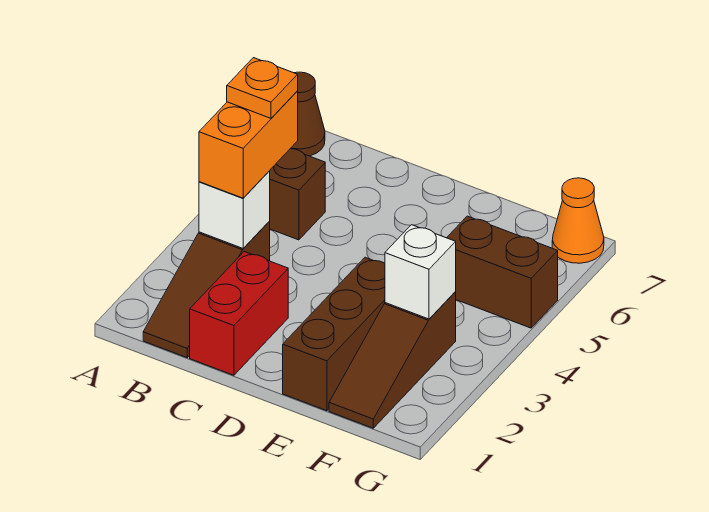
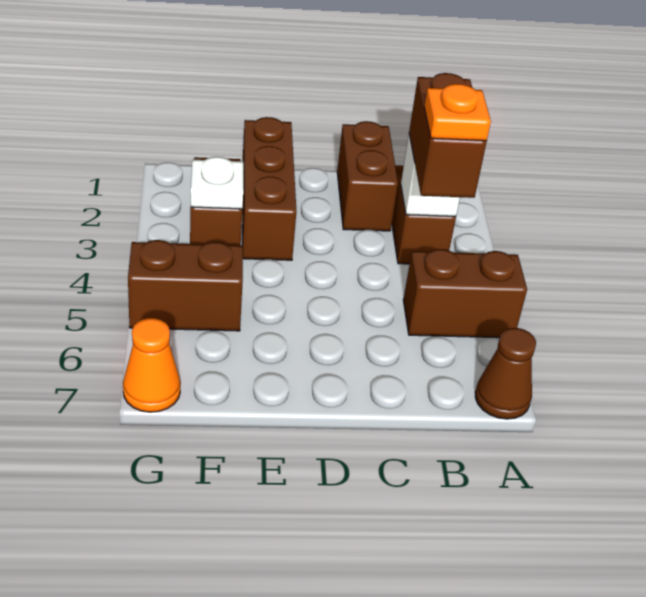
orange brick B3:B4 level 3 -> brown brick B3:B4 level 3
red brick C1:C2 level 1 -> brown brick C1:C2 level 1
white brick F3 level 2 -> white plate F3 level 2

